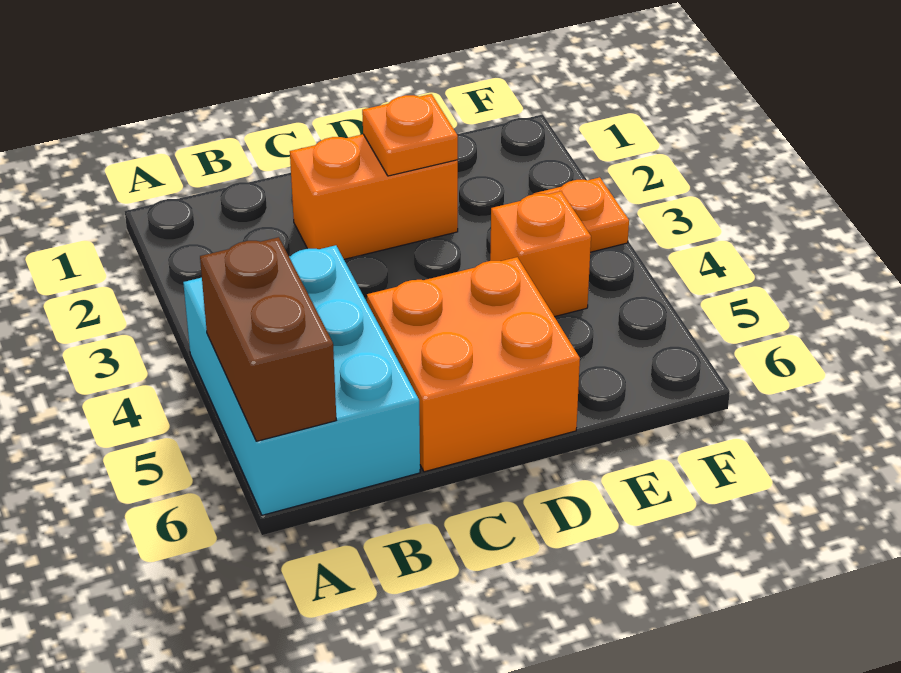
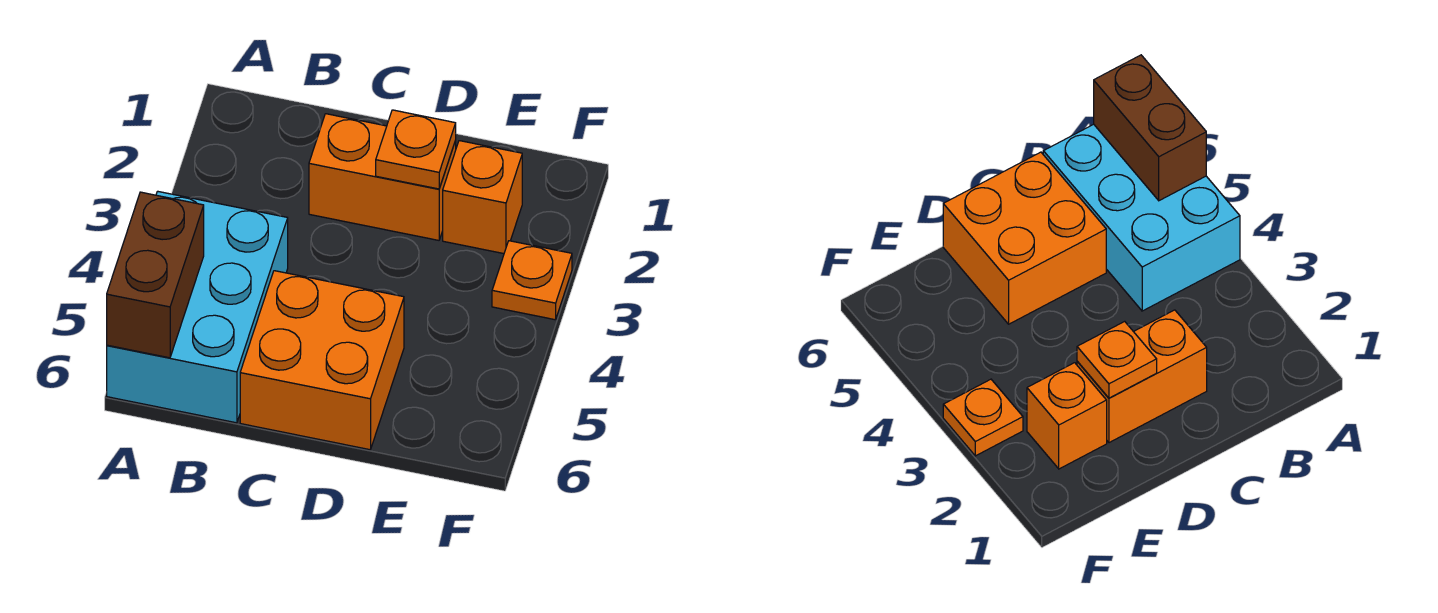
orange brick E4 level 1 -> orange brick E2 level 1

